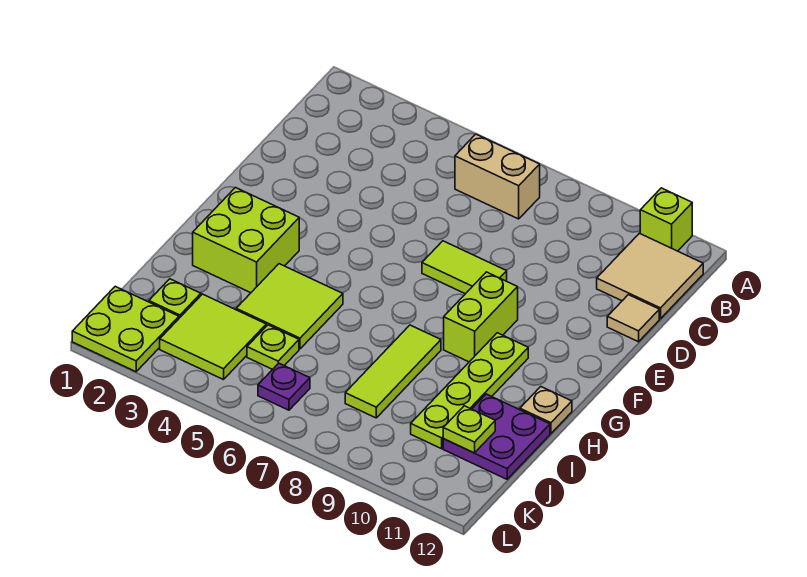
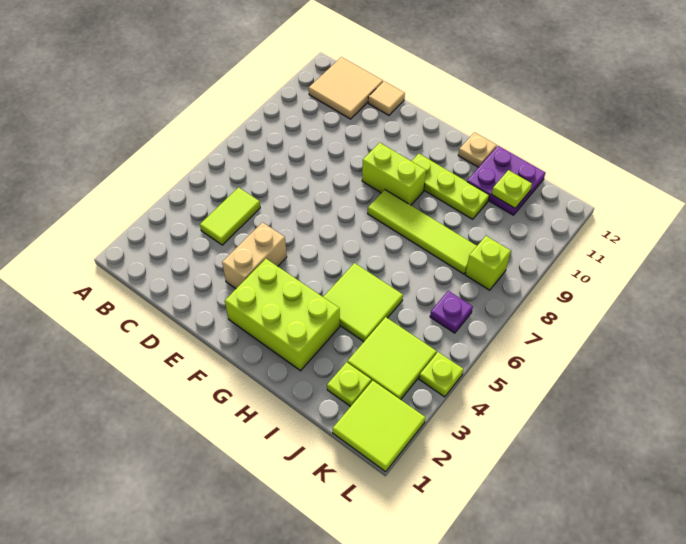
lime brick A11 level 1 -> lime brick K8 level 1
tan brick B6:B7 level 1 -> tan brick E3:E4 level 1
lime tile E7:E8 level 1 -> lime tile C4:C5 level 1
lime brick G2:H3 level 1 -> lime brick F2:H3 level 1
lime plate G10:J10 level 1 -> lime plate G10:I10 level 1
lime tile H8:J8 level 1 -> lime tile G8:J8 level 1
lime plate J5 level 1 -> lime plate L4 level 1
lime plate K1:L2 level 1 -> lime tile K1:L2 level 1

